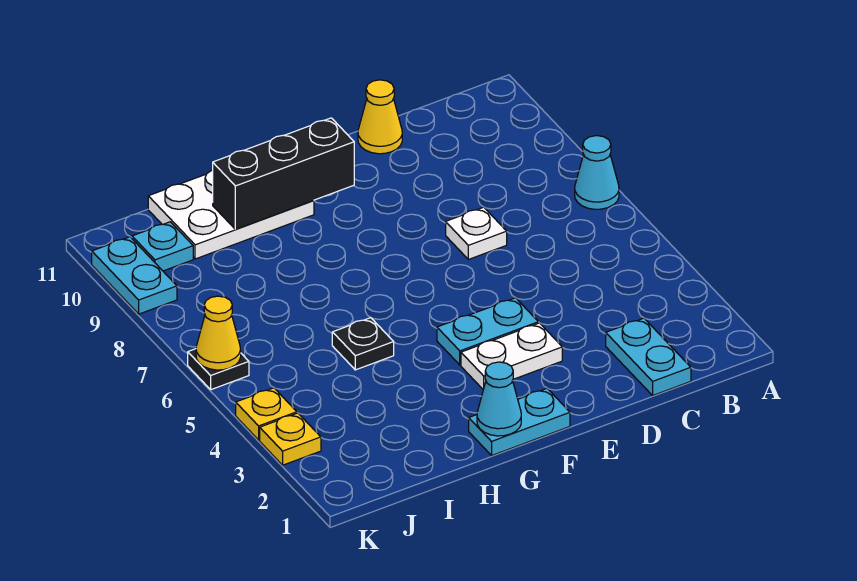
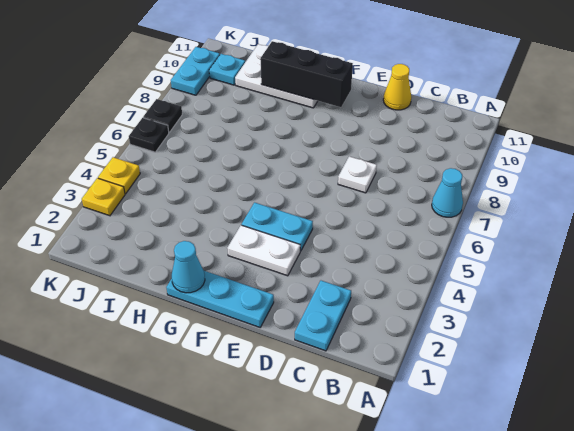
cyan plate F1:G1 level 1 -> cyan plate E1:G1 level 1
black plate H5 level 1 -> black plate K7 level 1
yellow cone K6 level 2 -> none

